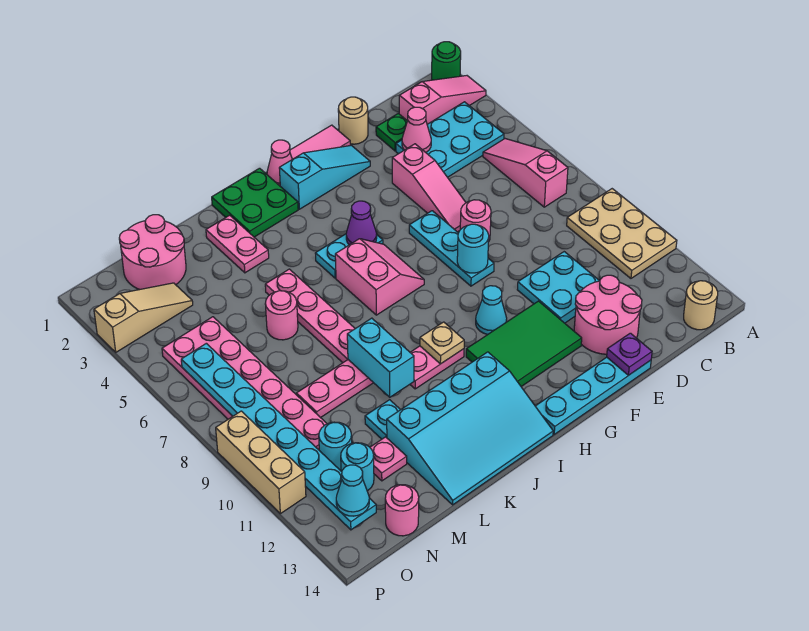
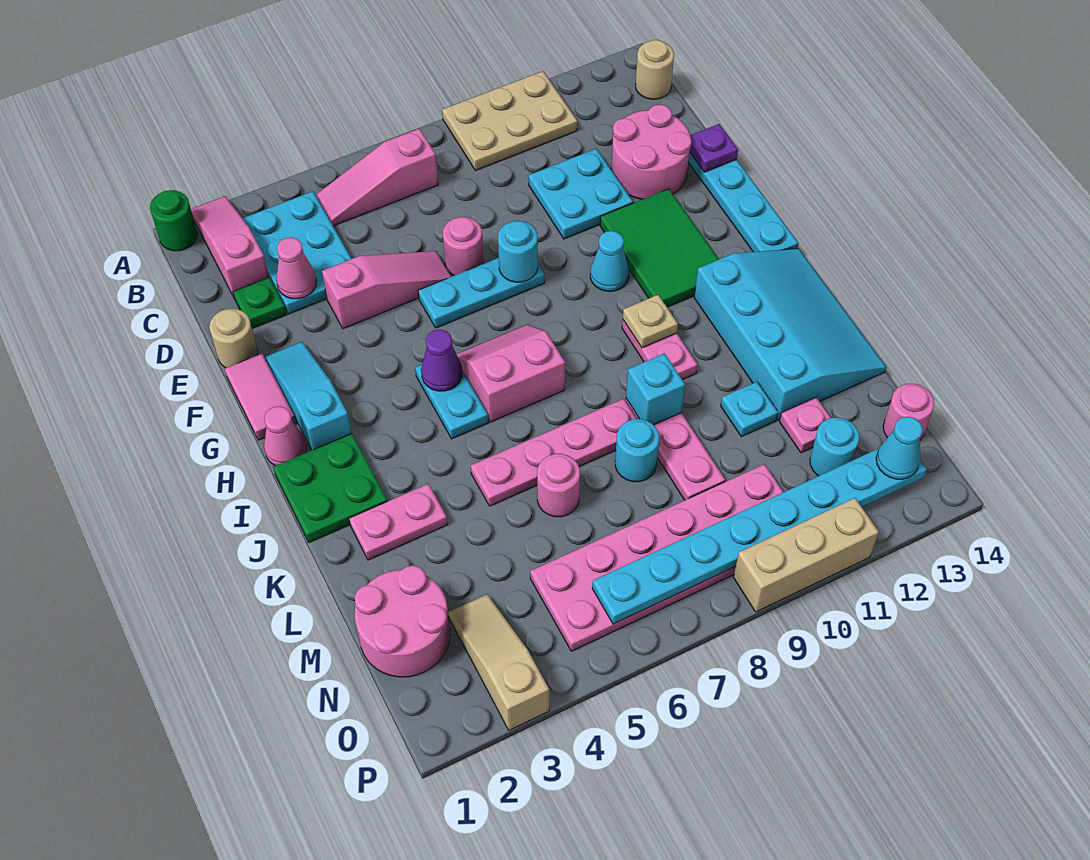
cyan brick K9:K10 level 2 -> cyan brick K9 level 2
cyan round brick N11 level 1 -> cyan round brick L8 level 1

